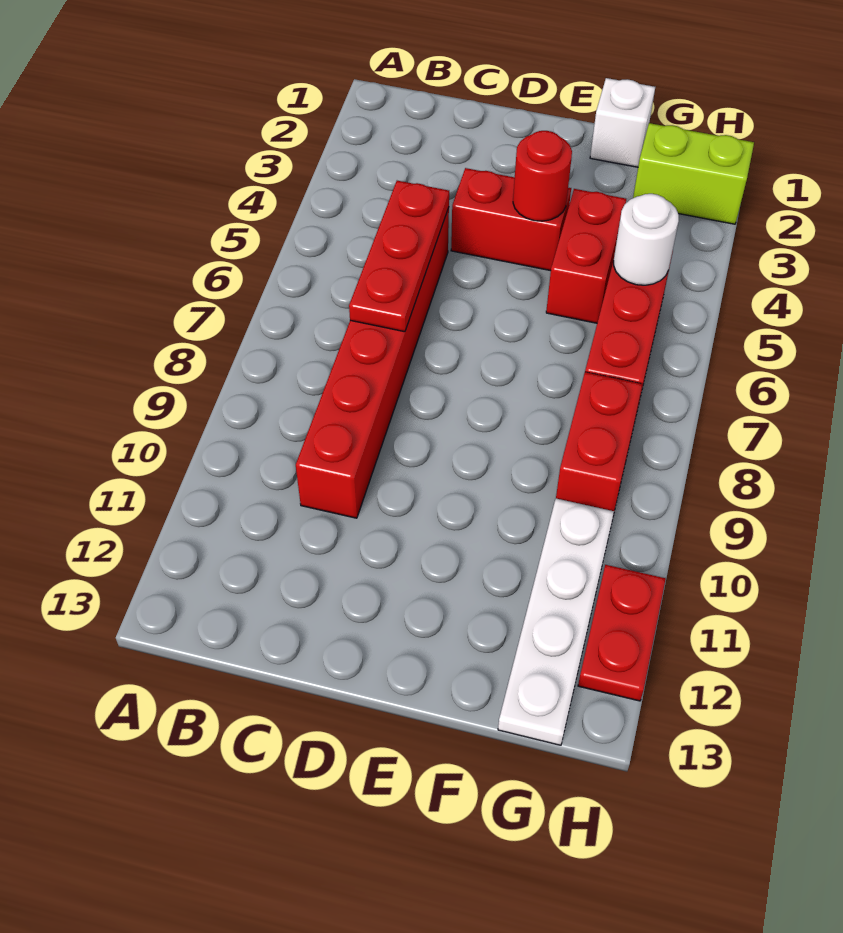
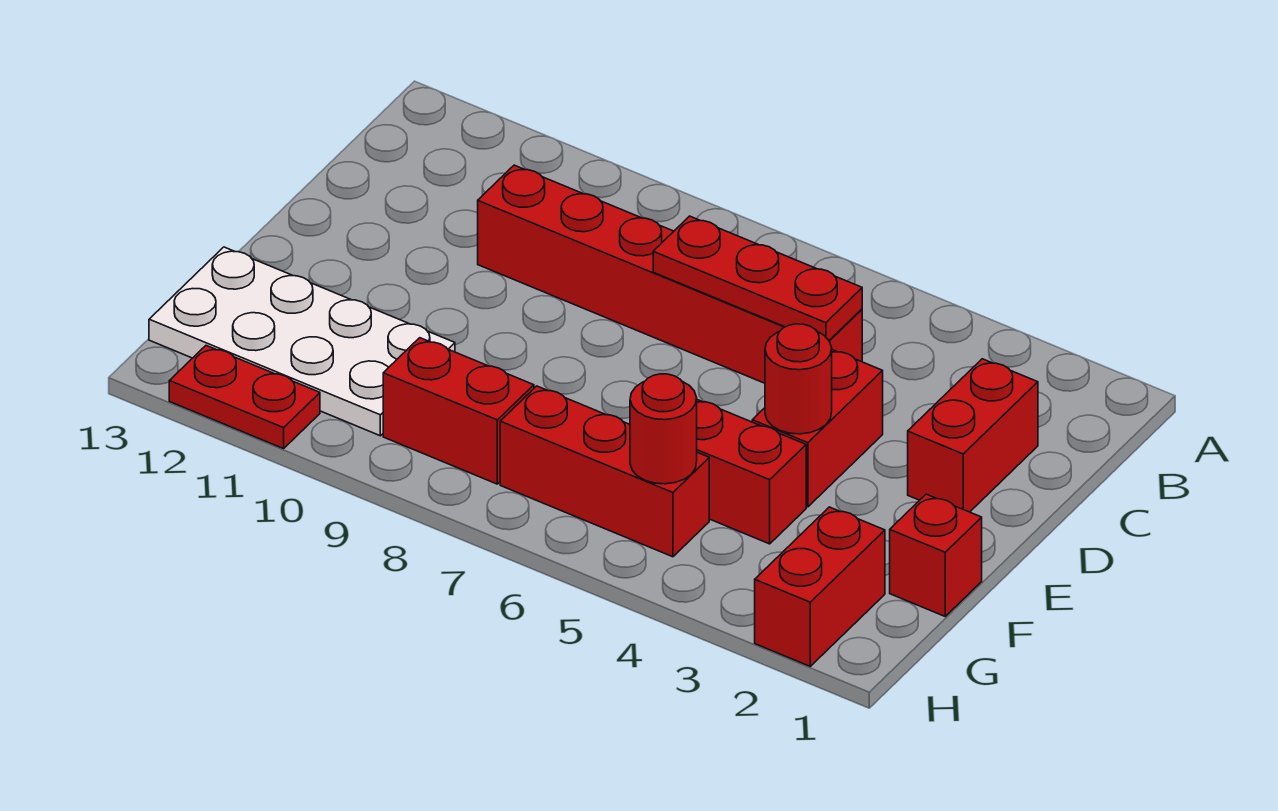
none -> red brick C2:D2 level 1
white brick F1 level 1 -> red brick F1 level 1
lime brick G2:H2 level 1 -> red brick G2:H2 level 1
white round brick G5 level 2 -> red round brick G5 level 2
white plate G10:G13 level 1 -> white plate F10:G13 level 1

